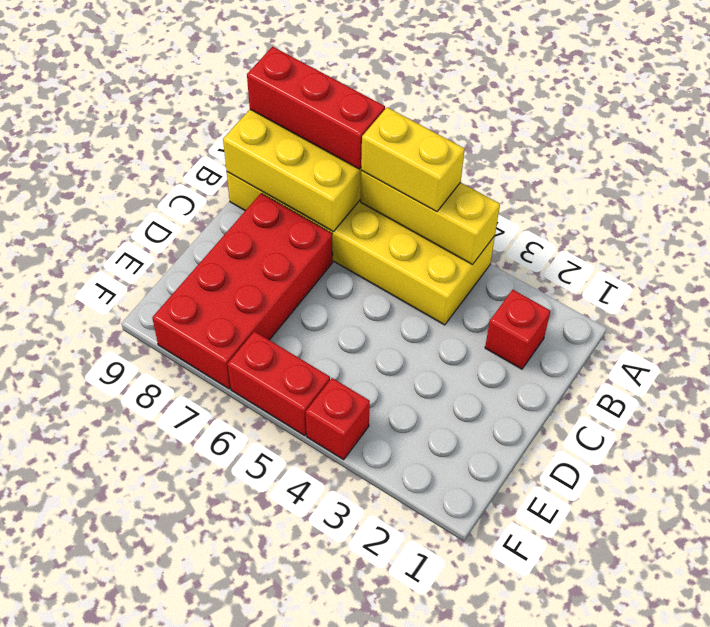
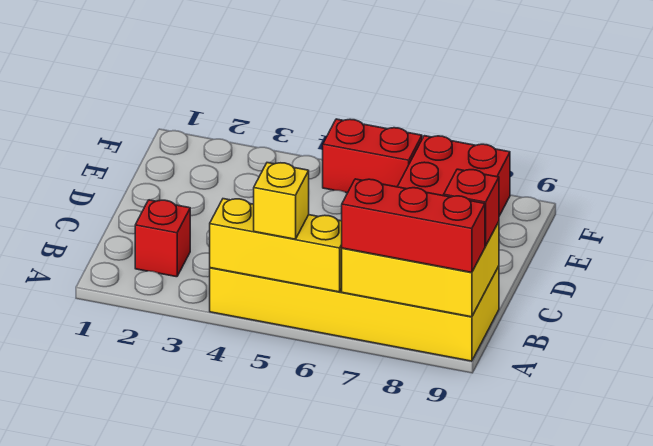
yellow brick A5:A6 level 3 -> yellow brick A5 level 3
red brick F4 level 1 -> red brick B9 level 3

